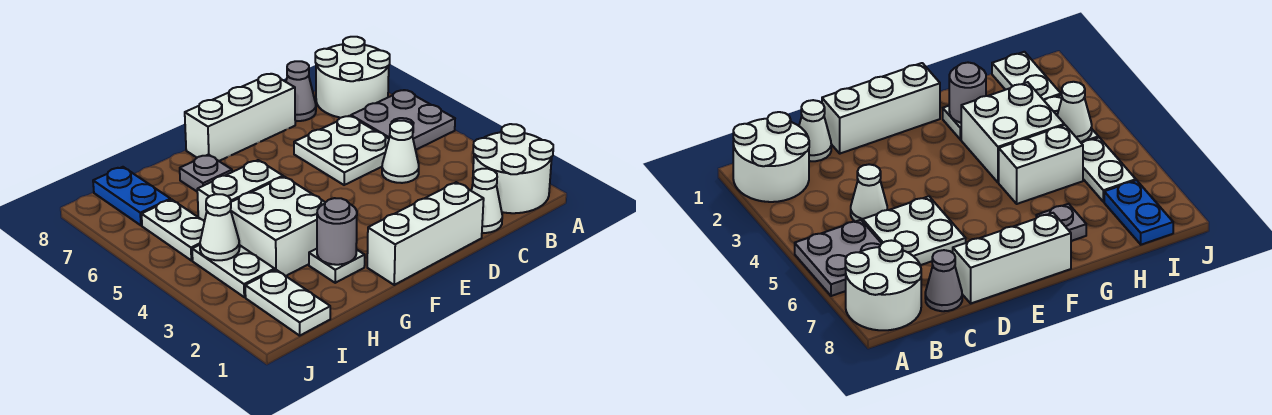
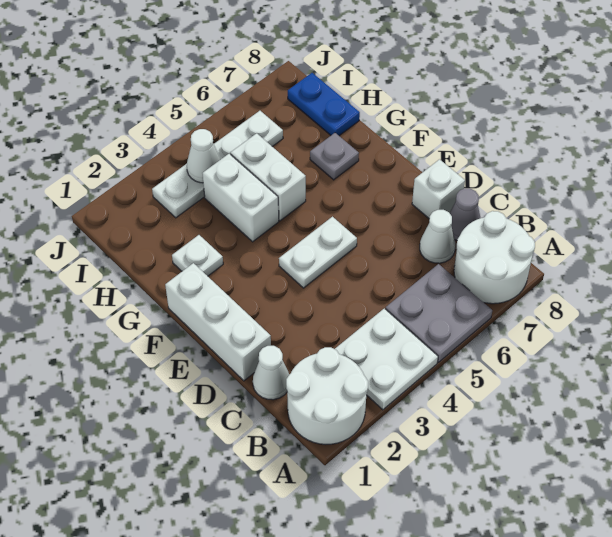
white cone C4 level 1 -> white cone C7 level 1
white plate C5:D6 level 1 -> white plate A3:B4 level 1
white brick D8:F8 level 1 -> white brick D8 level 1
grey round brick G2 level 2 -> none
white brick G3:H4 level 1 -> white brick G4:H4 level 1
white plate I1:I2 level 1 -> white plate E4:E5 level 1
blue plate I7:I8 level 1 -> blue plate H8:I8 level 1

